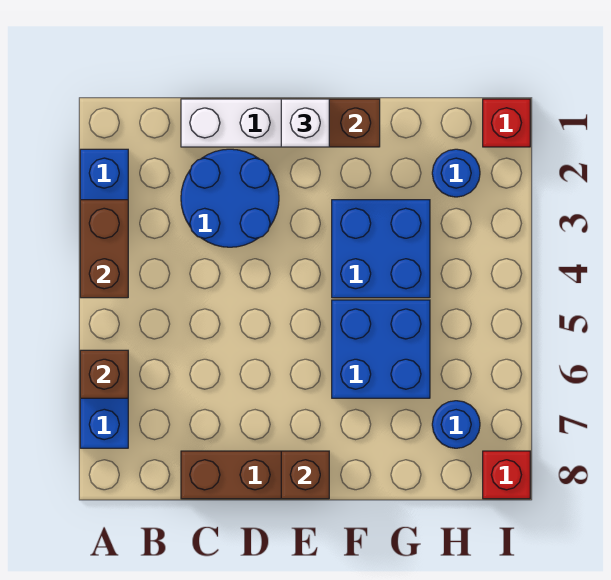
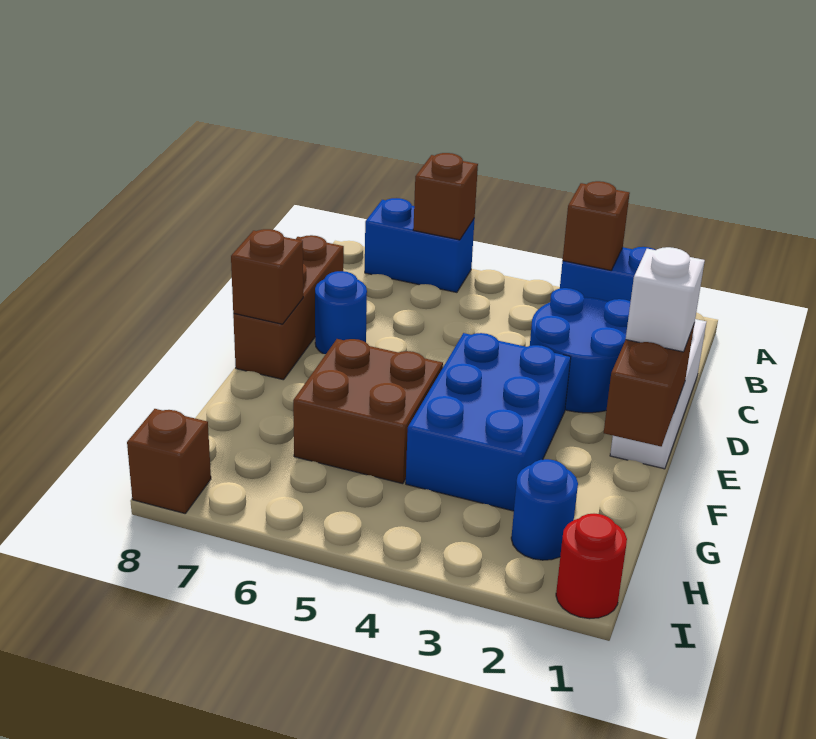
brown brick A3:A4 level 2 -> brown brick A3 level 2
blue brick F3:G4 level 1 -> blue brick E3:G4 level 1
blue brick F5:G6 level 1 -> brown brick F5:G6 level 1
blue round brick H7 level 1 -> blue round brick D7 level 1
red brick I1 level 1 -> red round brick I1 level 1
red brick I8 level 1 -> brown brick I8 level 1

